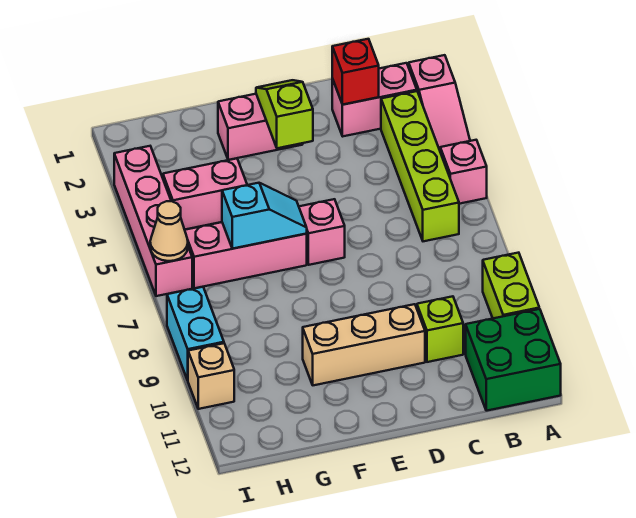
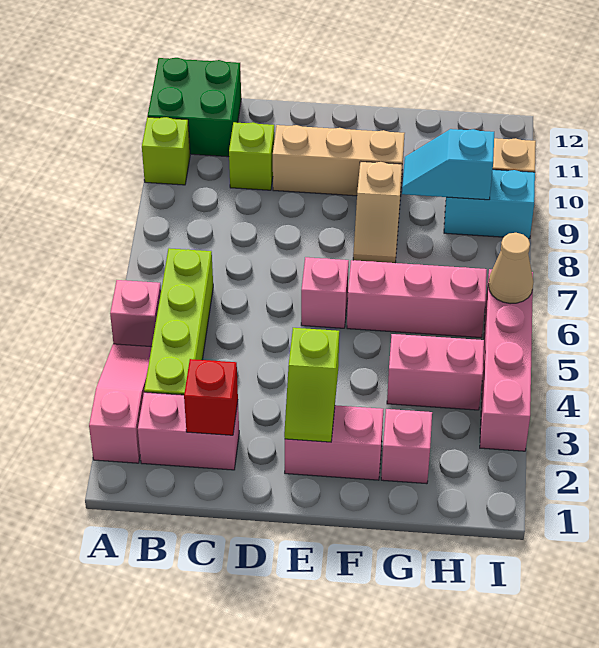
lime brick A9:A10 level 1 -> lime brick A10 level 1
cyan slope F6:G6 level 2 top G -> cyan slope G9:H9 level 2 top H
none -> tan slope F8:F9 level 1 top 9
none -> pink brick G2 level 1
cyan brick I8:I9 level 1 -> cyan brick H9:I9 level 1

